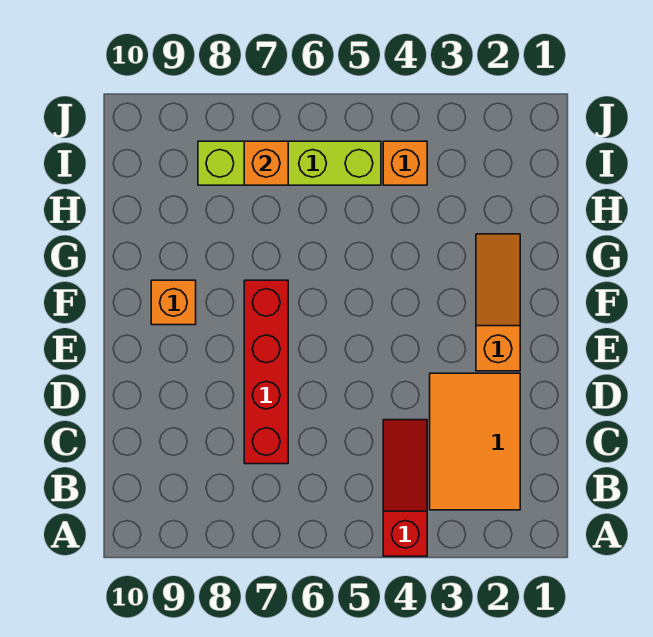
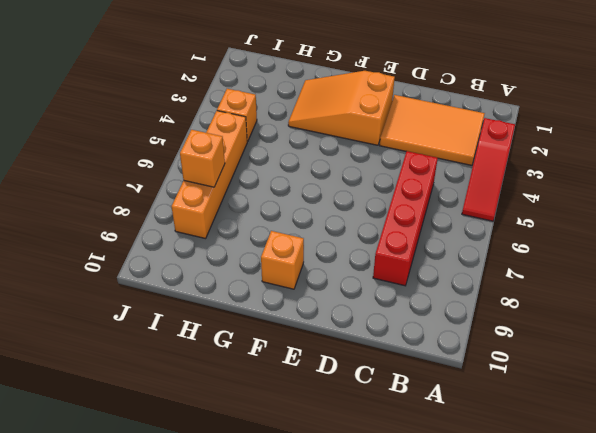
red slope A4:C4 level 1 top A -> red slope A3:A5 level 1 top 3
red brick C7:F7 level 1 -> red brick C5:C8 level 1
orange slope E2:G2 level 1 top E -> orange slope E2:G3 level 1 top E
lime brick I5:I8 level 1 -> orange brick I5:I8 level 1

